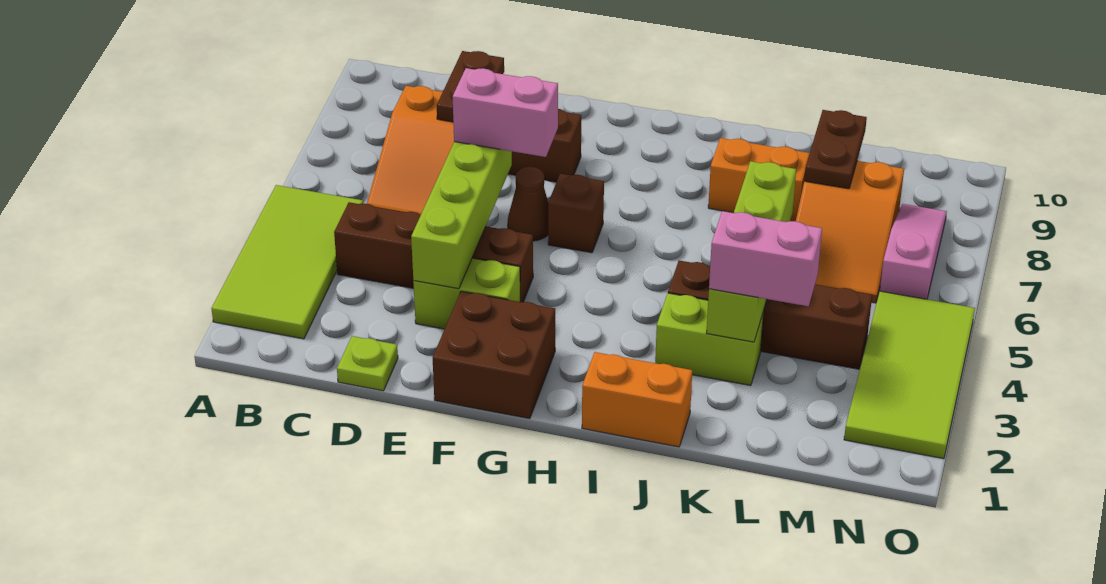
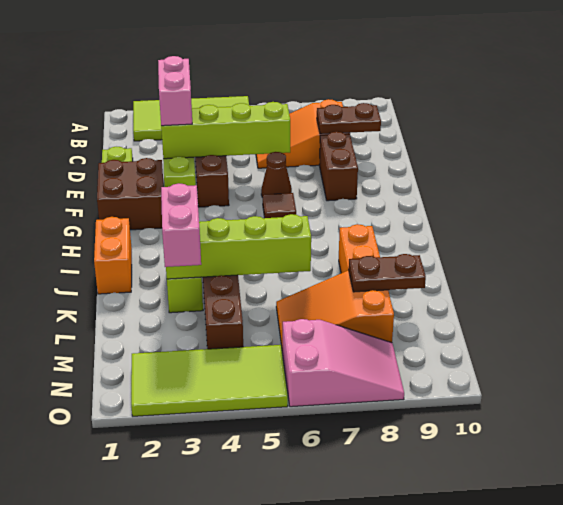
pink brick E6:F6 level 3 -> pink brick D3:E3 level 3
brown brick G6 level 1 -> brown tile G6 level 1
pink slope N6:N8 level 1 top 6 -> pink slope N6:O8 level 1 top 6

